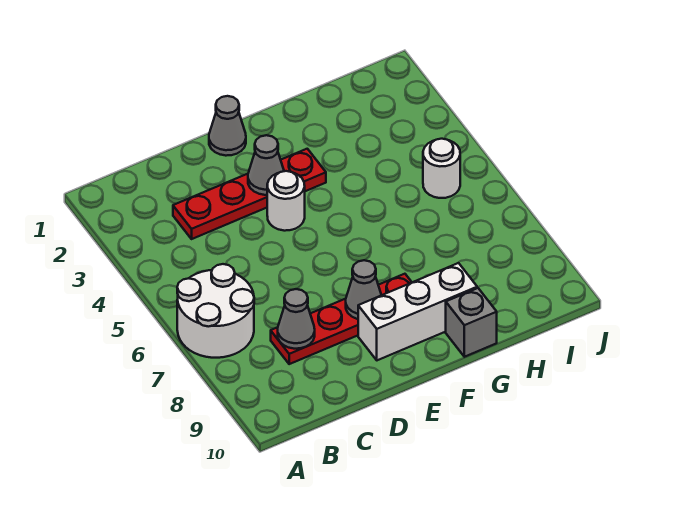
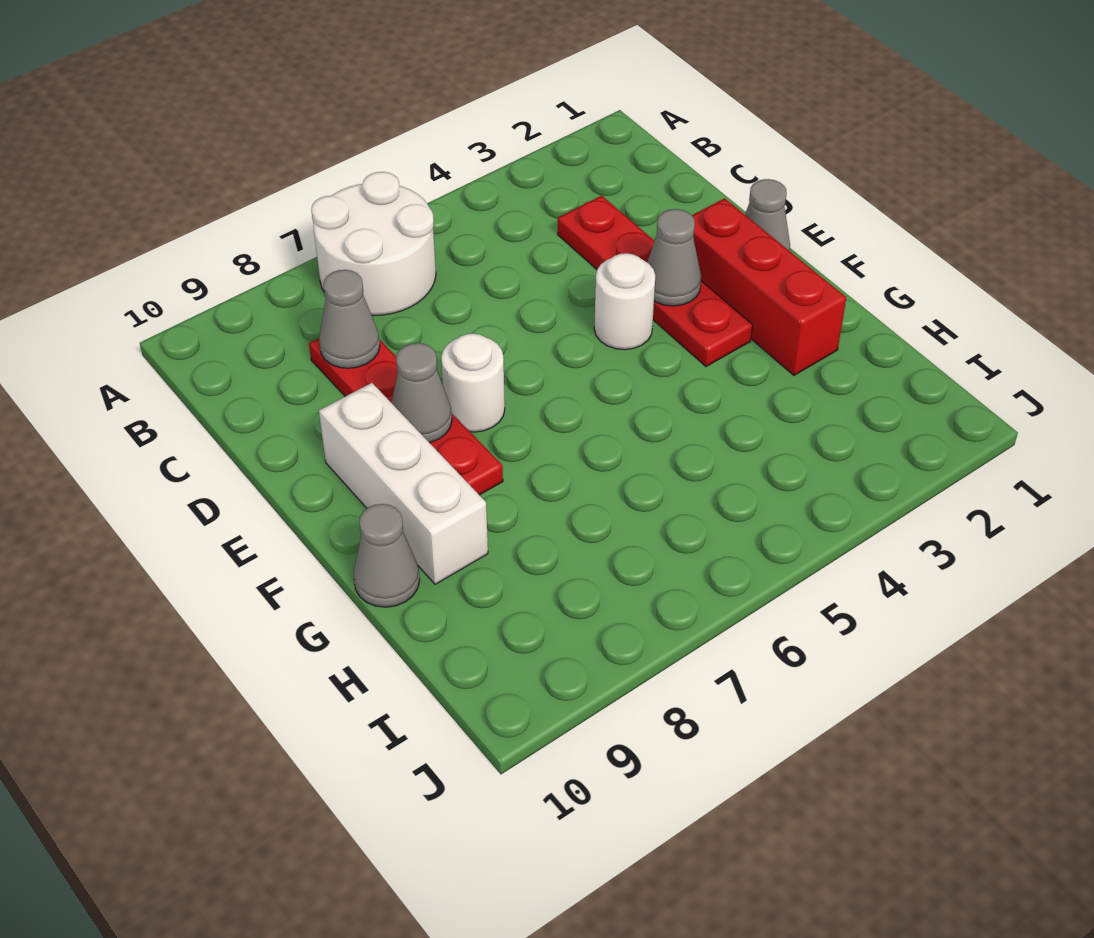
none -> red brick E2:G2 level 1
grey brick G10 level 1 -> grey cone G10 level 1
white round brick I5 level 1 -> white round brick E7 level 1

